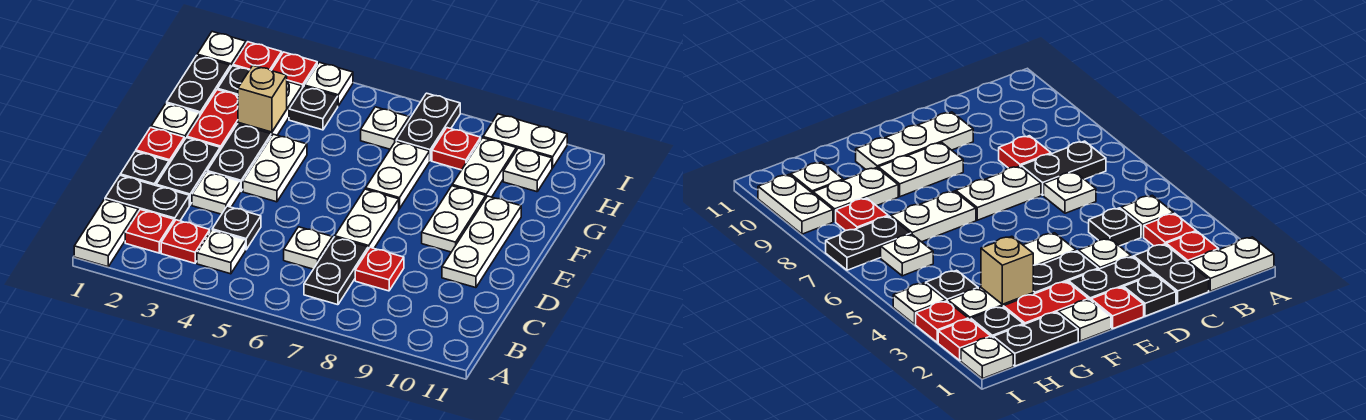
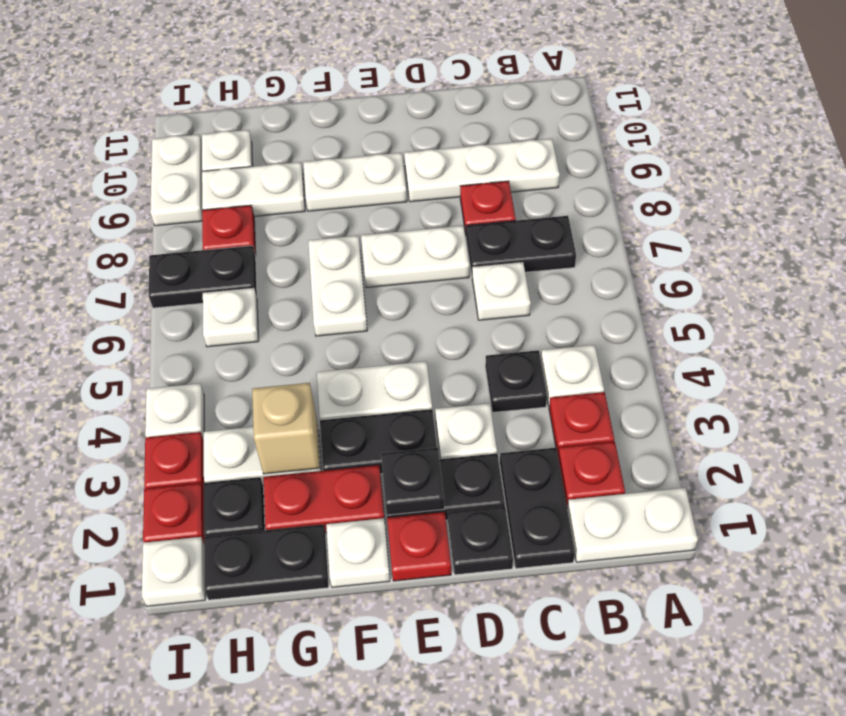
white plate D10:F10 level 1 -> white plate B9:D9 level 1
white plate F7:G7 level 1 -> white plate F6:F7 level 1
black plate H4 level 1 -> black plate E2 level 2

